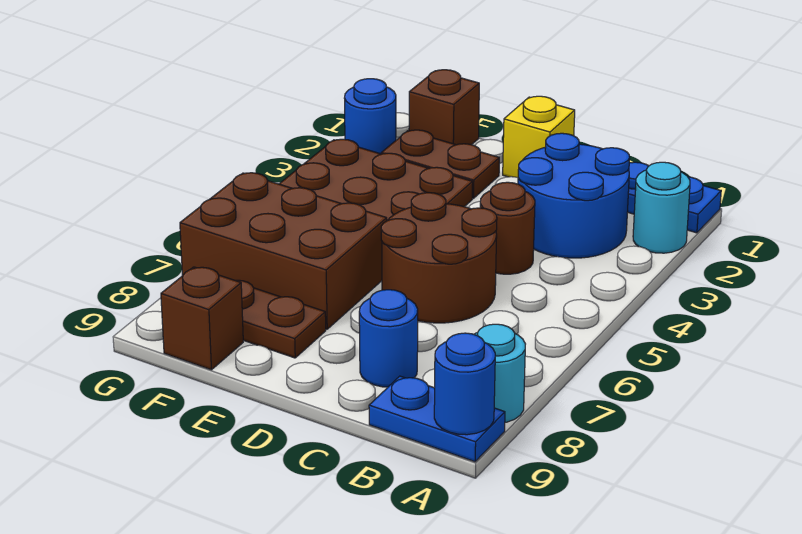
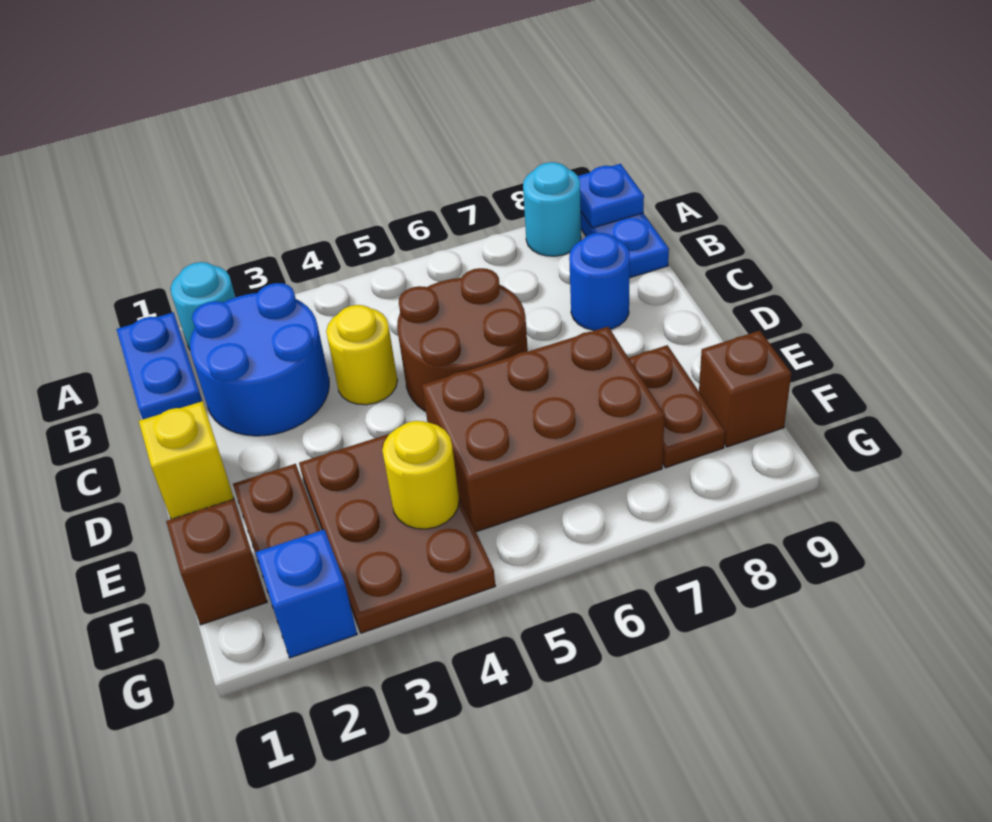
blue round brick A9 level 2 -> blue plate A9 level 2
brown round brick C4 level 1 -> yellow round brick C4 level 1
brown brick E6:G7 level 1 -> brown brick E5:F7 level 1
none -> yellow round brick F4 level 2
blue round brick G2 level 1 -> blue brick G2 level 1

